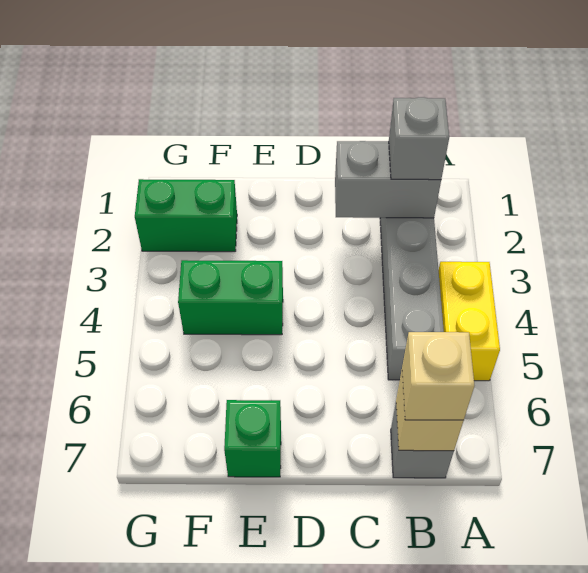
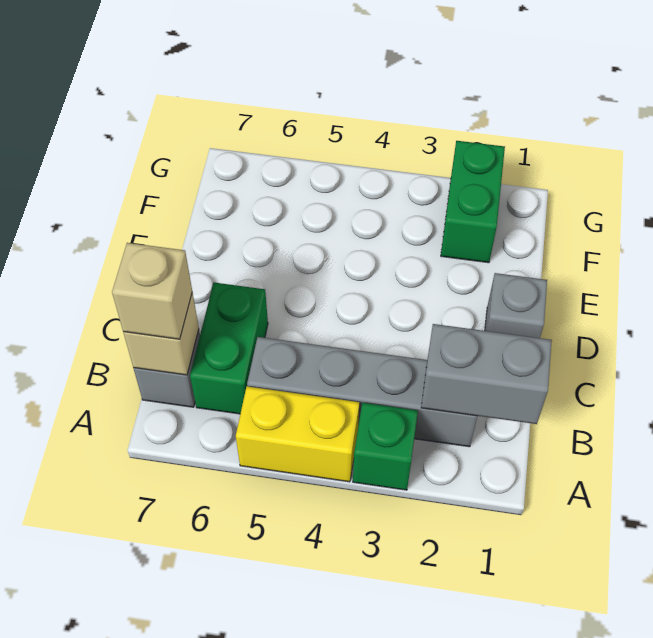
grey brick B2:C2 level 2 -> grey brick B1:B2 level 2
grey brick B2 level 3 -> grey brick D1 level 1
green brick E4:F4 level 1 -> green brick B6:C6 level 1
green brick E7 level 1 -> green brick A3 level 1

